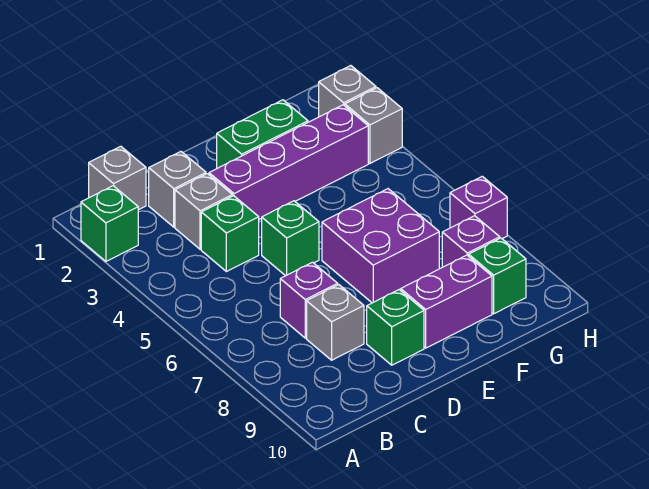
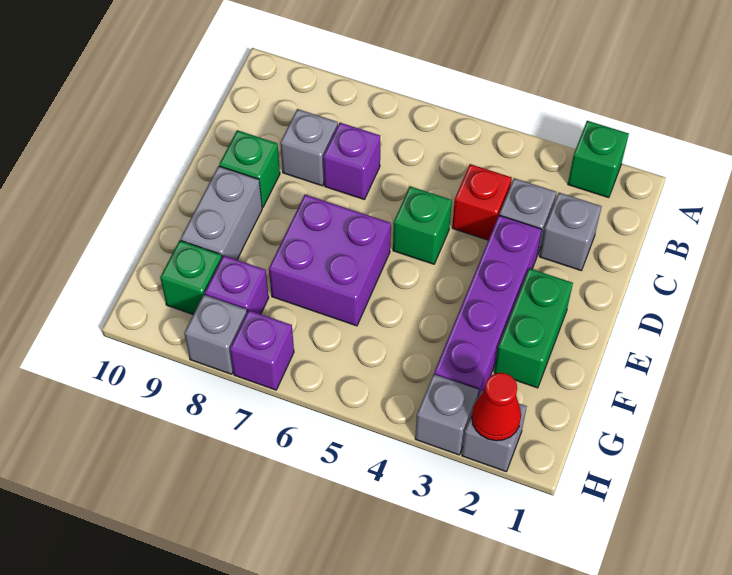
grey brick B1 level 1 -> grey brick H8 level 1
green brick C4 level 1 -> red brick C4 level 1
purple brick E9:F9 level 1 -> grey brick E9:F9 level 1
none -> red cone H2 level 2

